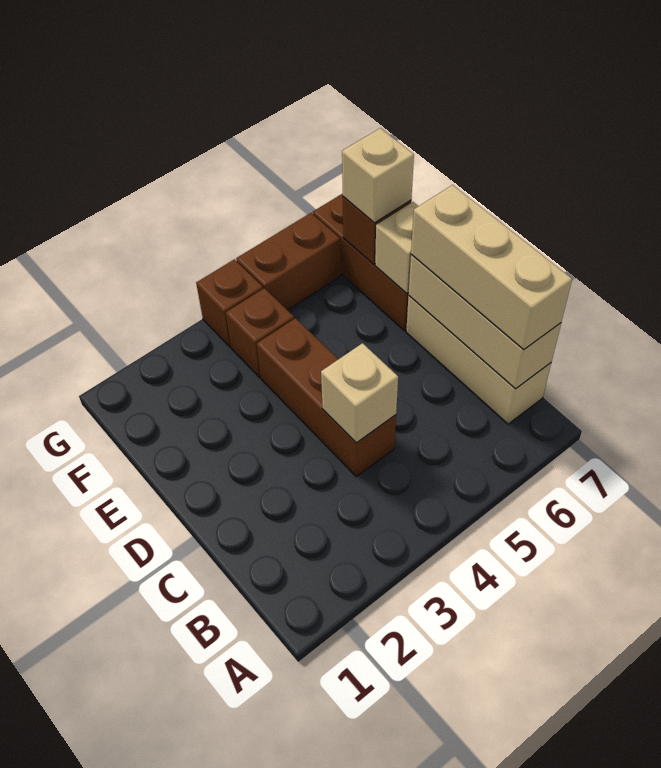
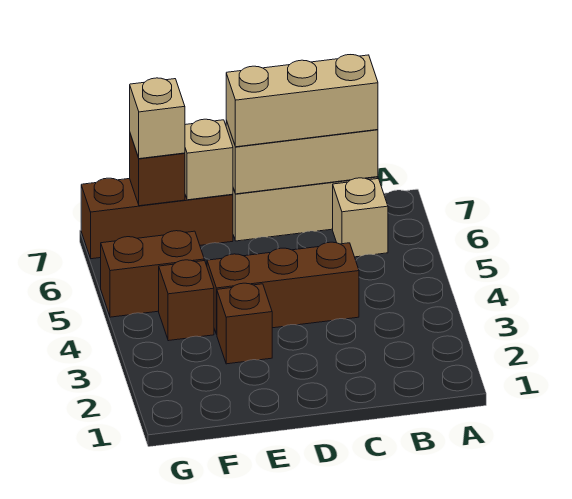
tan brick C4 level 2 -> tan brick B6 level 1
brown brick G4 level 1 -> brown brick E3 level 1
brown brick G5:G6 level 1 -> brown brick F5:G5 level 1

